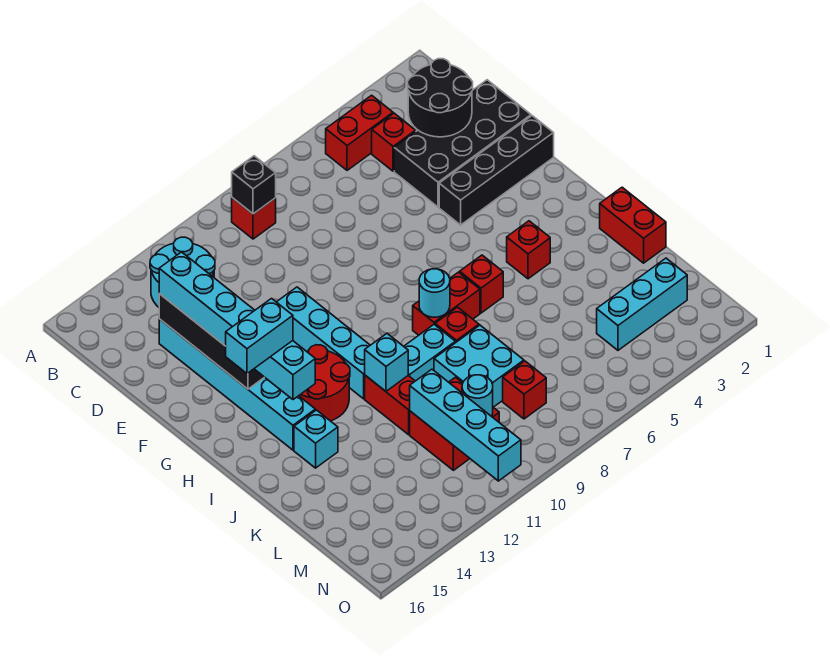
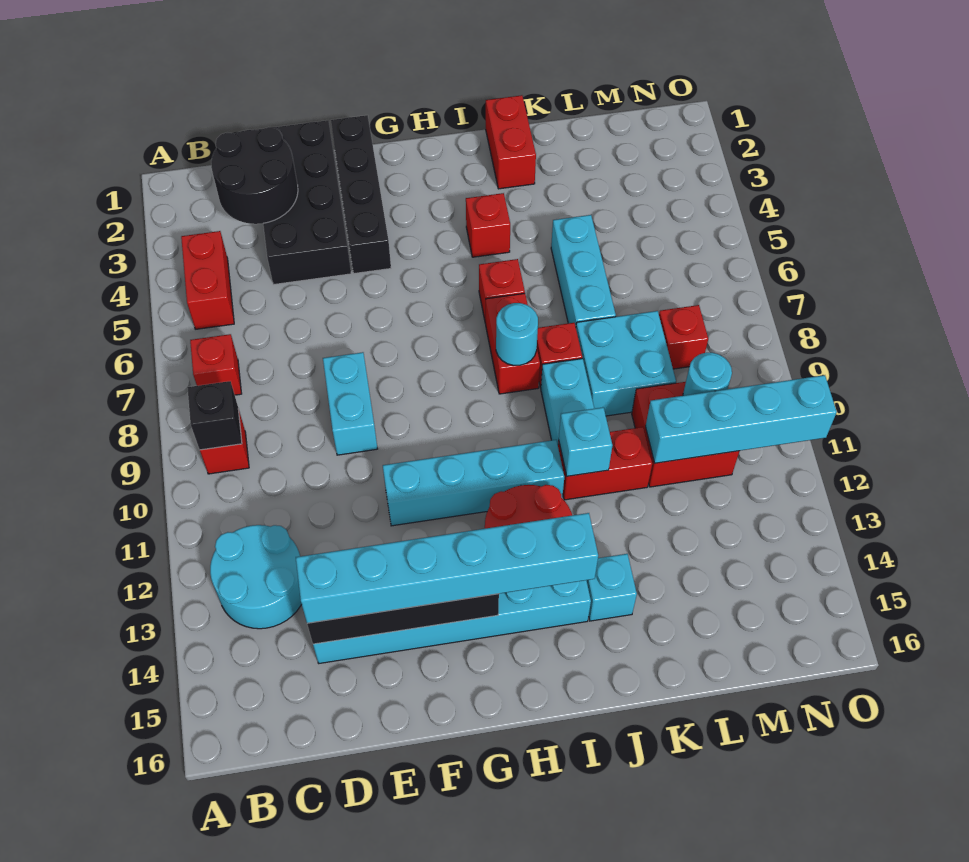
red brick C4 level 1 -> red brick B7 level 1
cyan brick H14:H15 level 4 -> cyan brick E8:E9 level 1
red brick J1:K1 level 1 -> red brick J1:J2 level 1
cyan brick M2:M4 level 1 -> cyan brick K5:K7 level 1

